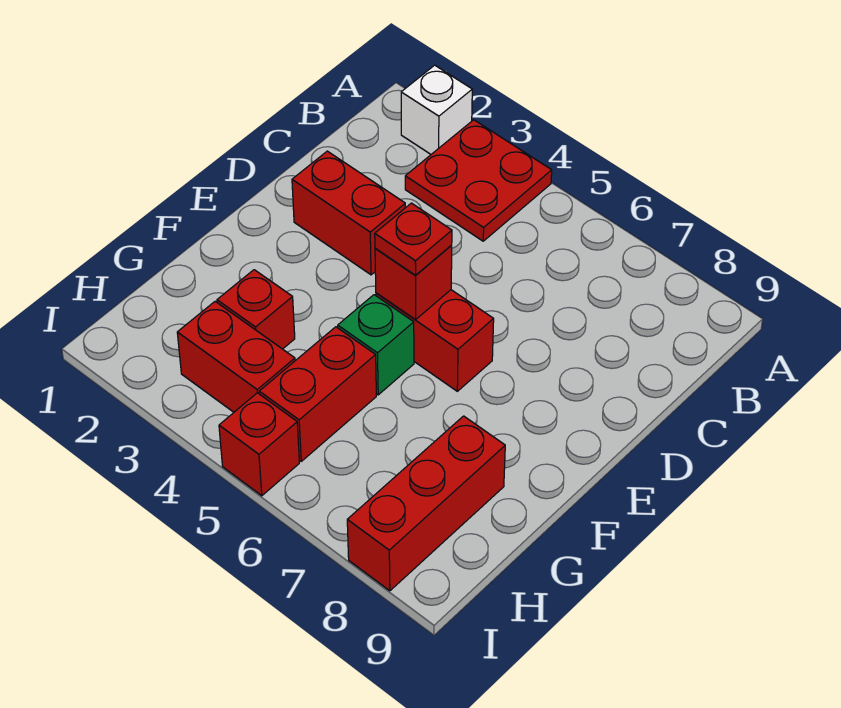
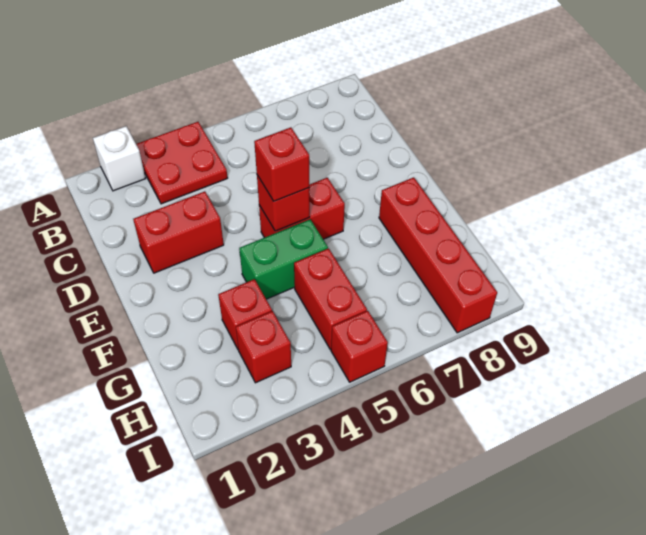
red plate E5 level 3 -> red brick E5 level 3
green brick F5 level 1 -> green brick F4:F5 level 1
red brick G8:I8 level 1 -> red brick F8:I8 level 1
red brick H3:H4 level 1 -> red brick H3 level 1

